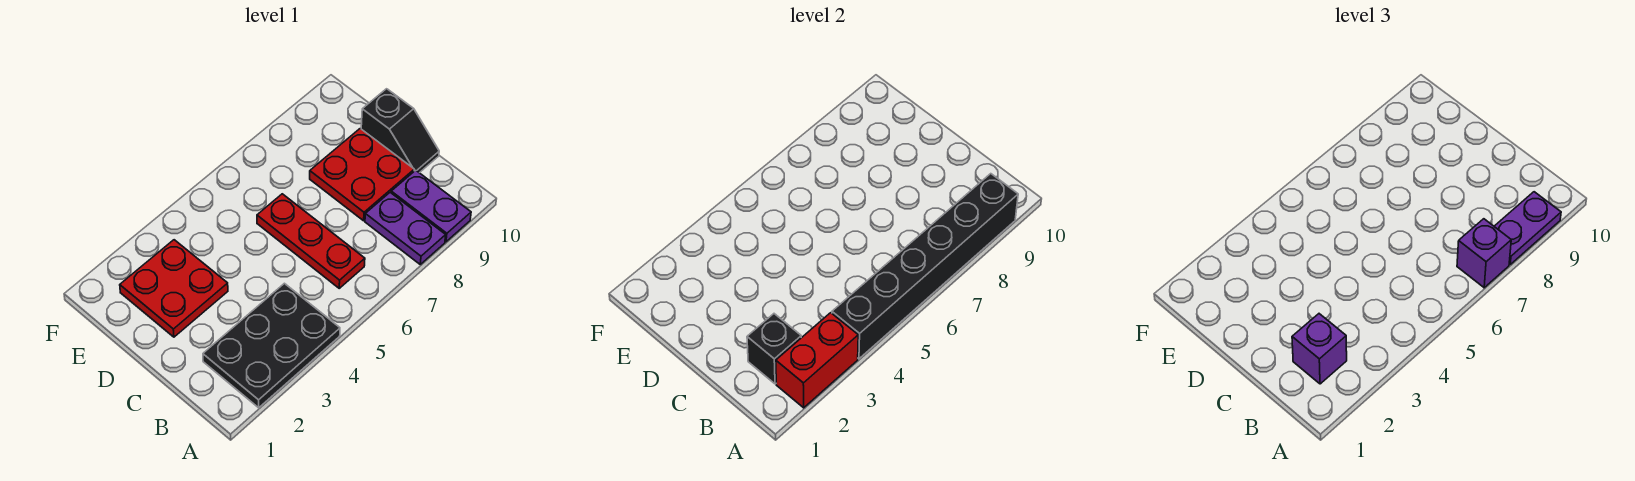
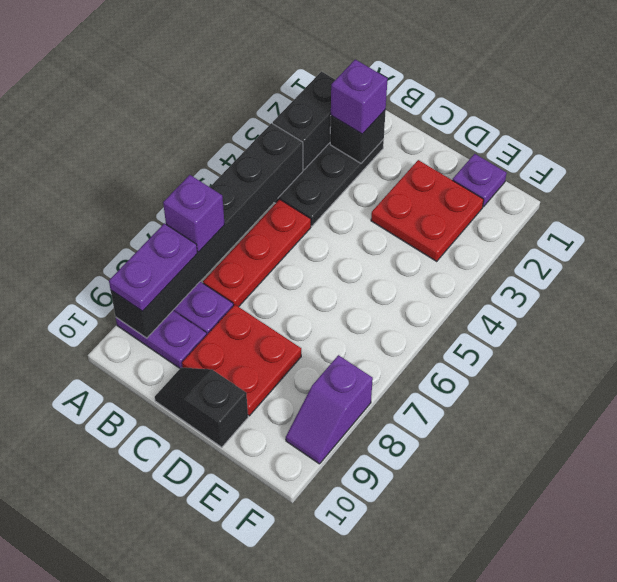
red brick A2:A3 level 2 -> black brick A2:A3 level 2
red plate B6:D6 level 1 -> red plate B5:B7 level 1
none -> purple plate E1 level 1
none -> purple slope F8:F9 level 1 top 8

